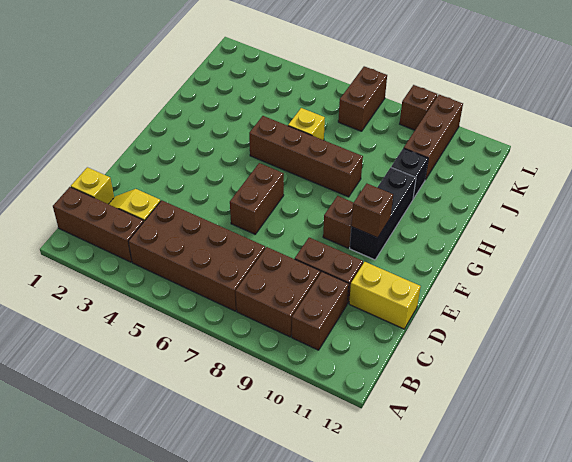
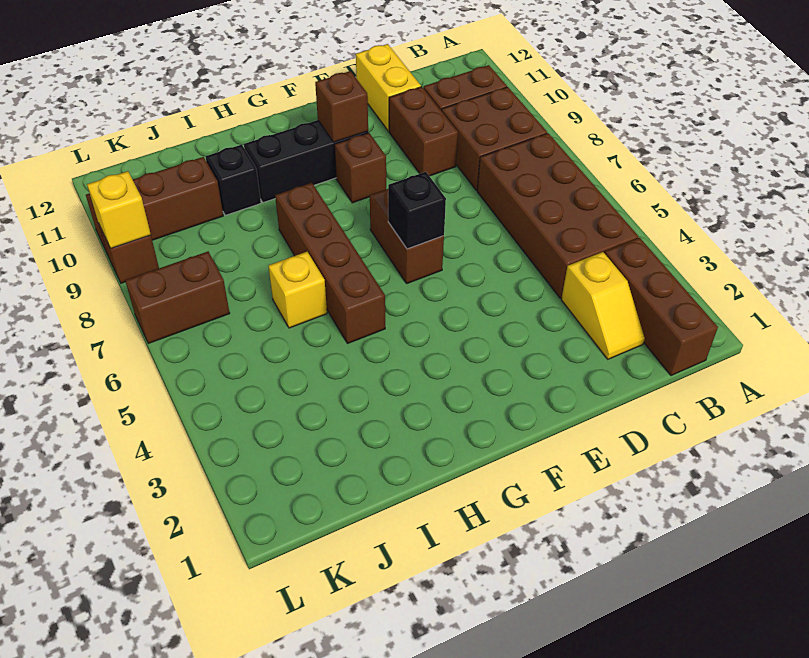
yellow brick C1 level 1 -> yellow brick L9 level 2
brown brick E6:F6 level 1 -> brown brick F6:F7 level 1
none -> black brick F6 level 2

